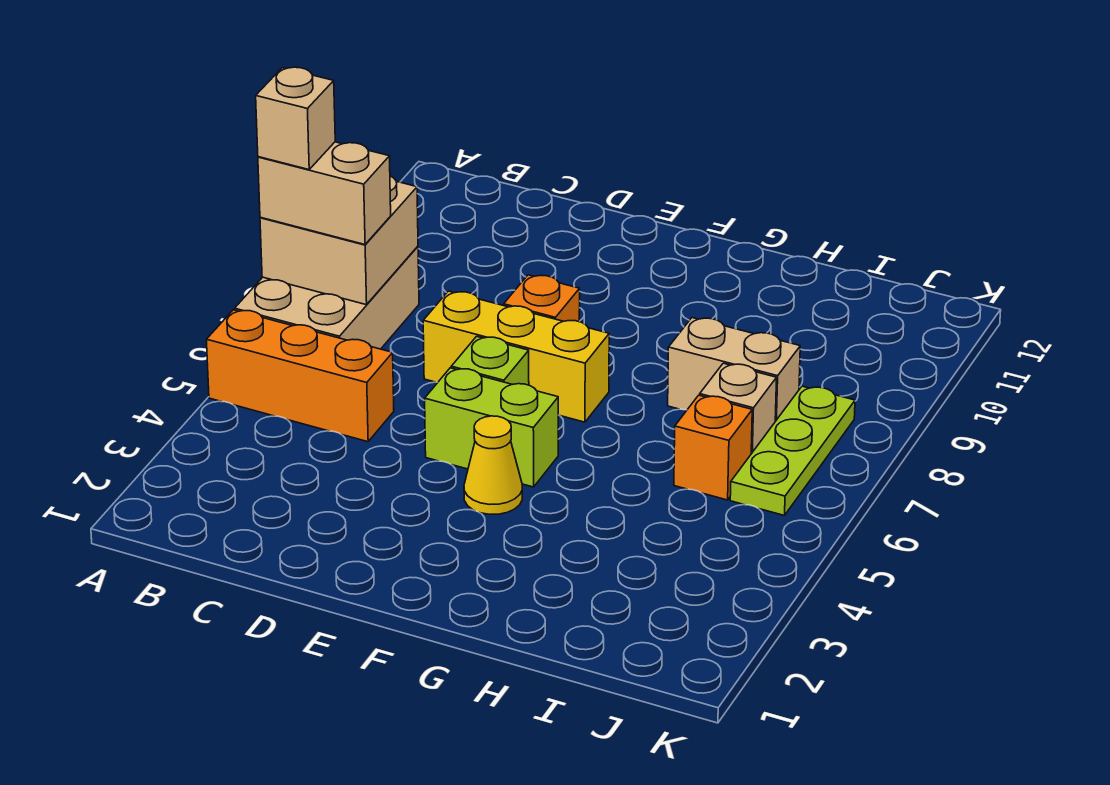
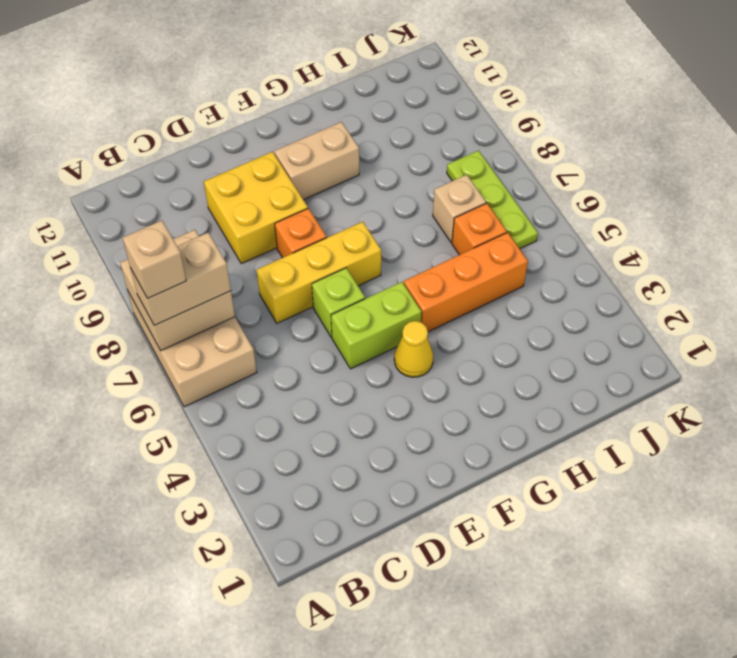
orange brick A5:C5 level 1 -> orange brick G5:I5 level 1
none -> yellow brick D9:E10 level 1
tan brick H8:I8 level 1 -> tan brick F10:G10 level 1

